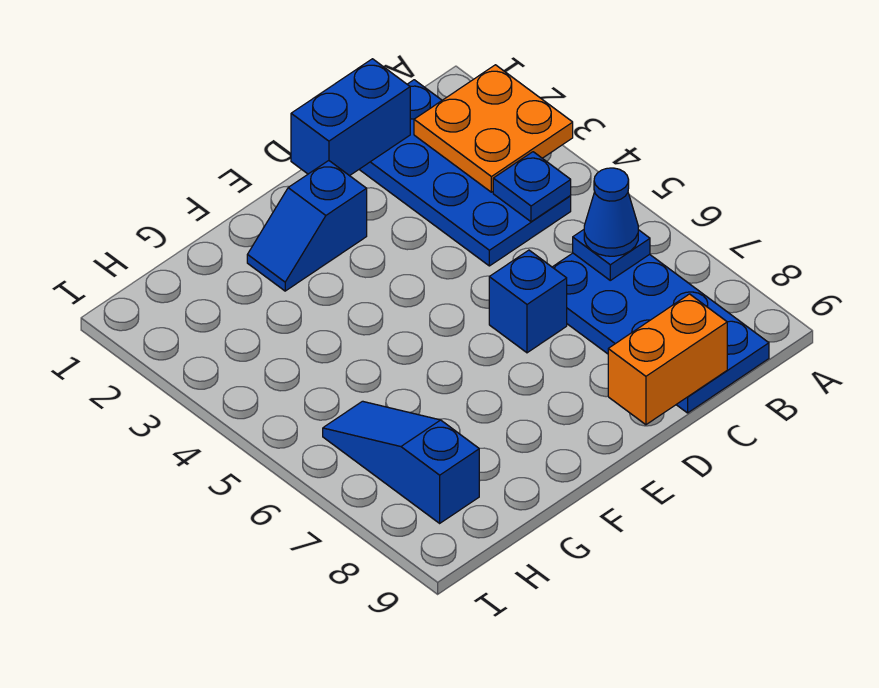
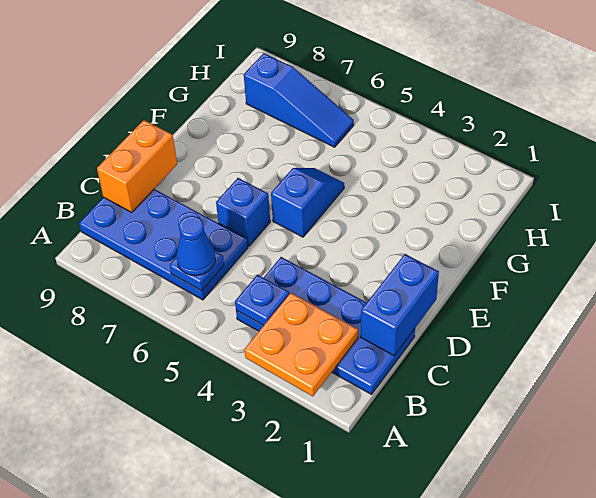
blue slope E2:F2 level 1 top E -> blue slope E5:F5 level 1 top E

